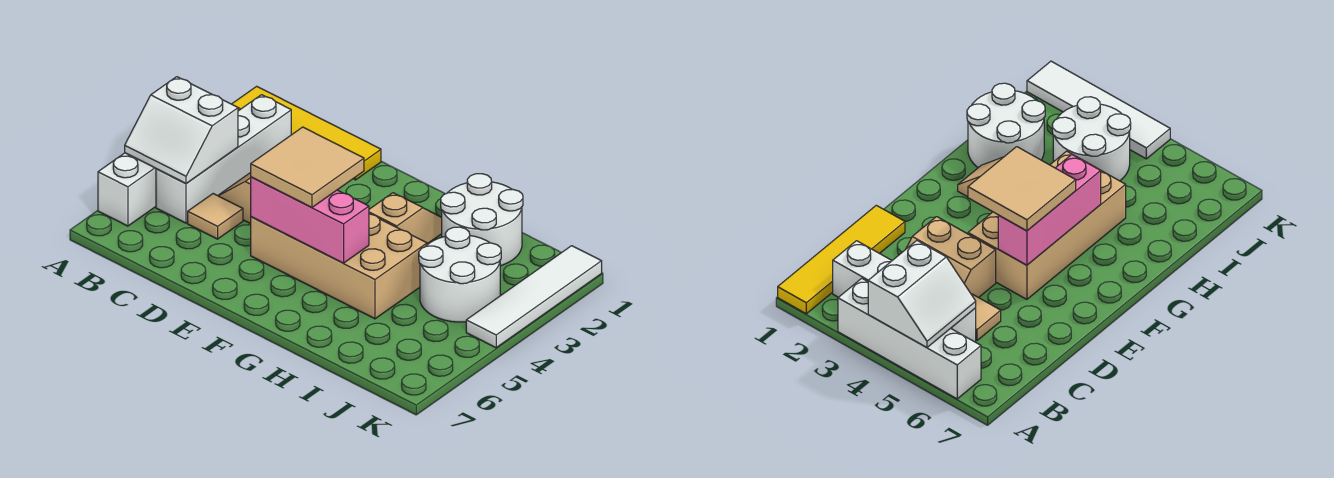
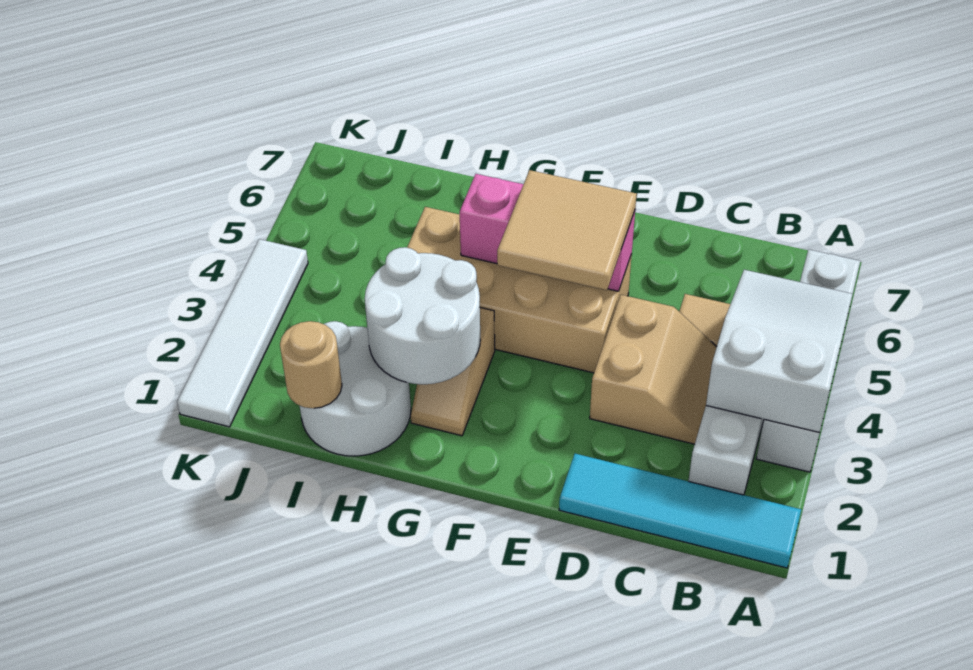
yellow tile A1:D1 level 1 -> cyan tile A1:D1 level 1
white slope A4:B5 level 2 top 4 -> white slope A3:B5 level 2 top 3
none -> tan round brick I1 level 2
white round brick I3:J4 level 1 -> white round brick G2:H3 level 2

